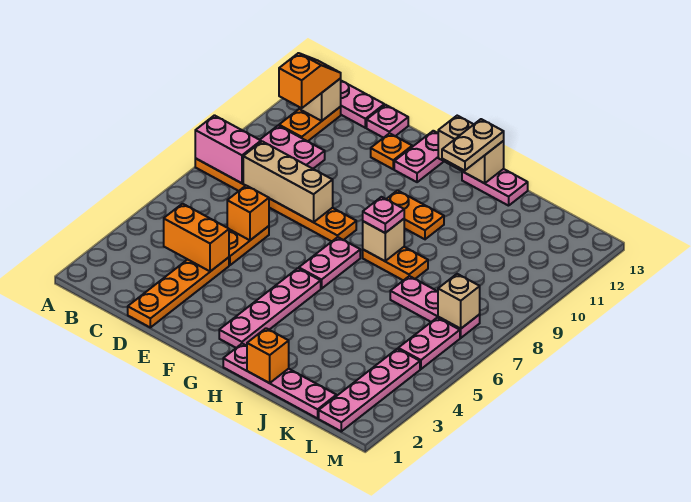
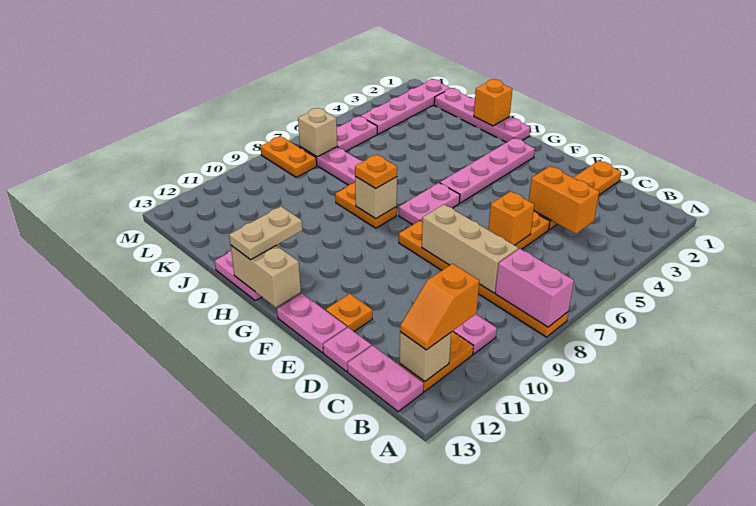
pink plate F12:F13 level 1 -> pink plate E13:F13 level 1
orange plate G10:H10 level 1 -> orange plate L8:M8 level 1
pink plate H8 level 3 -> orange plate H8 level 3

